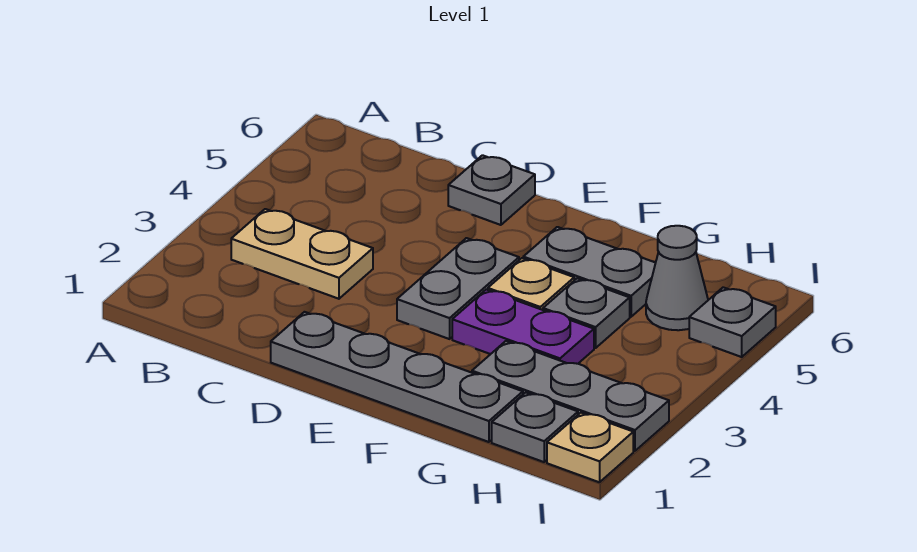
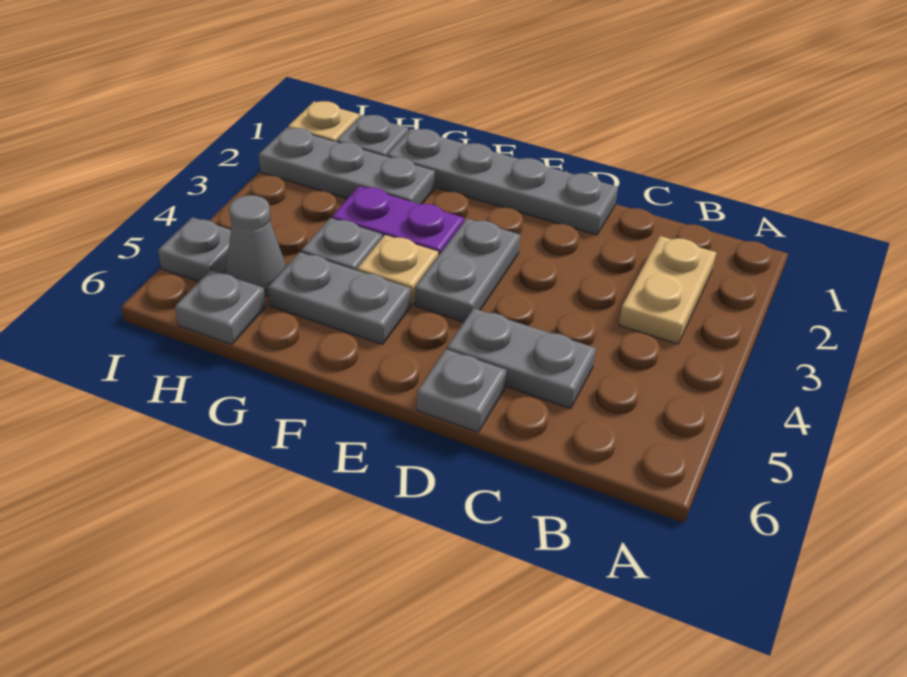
tan plate B3:C3 level 1 -> tan plate B2:B3 level 1
none -> grey plate C5:D5 level 1
none -> grey plate H6 level 1

